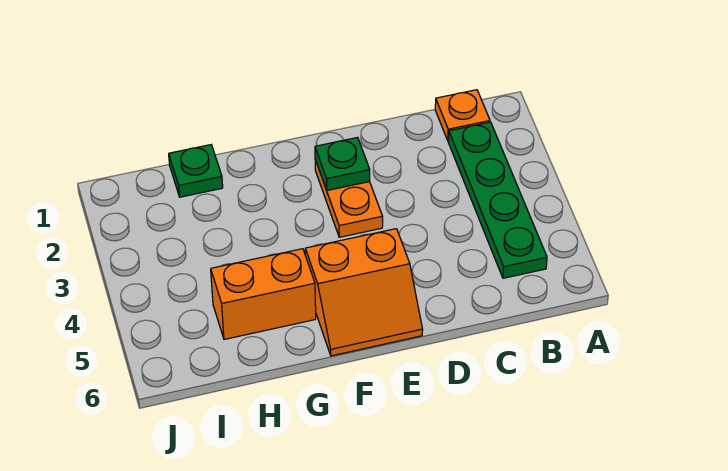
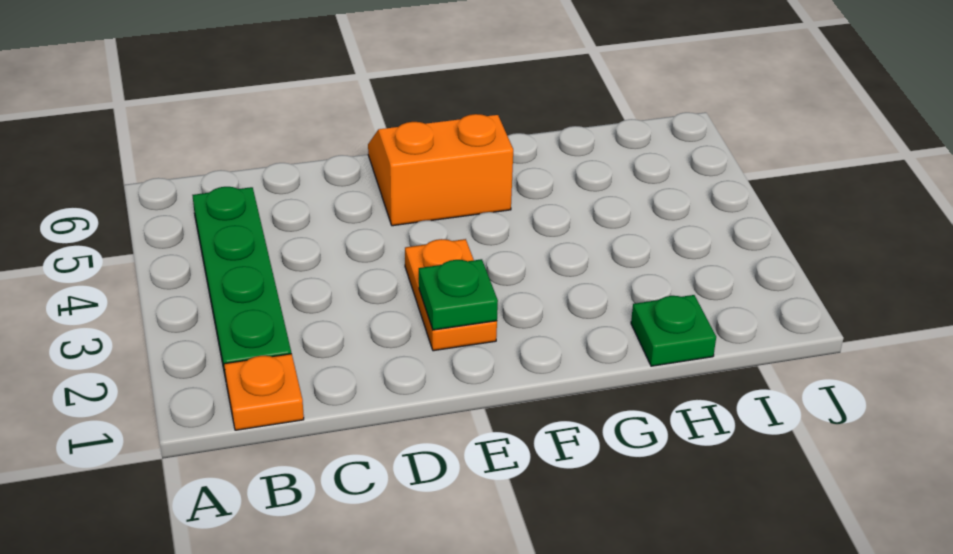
orange brick G5:H5 level 1 -> none

